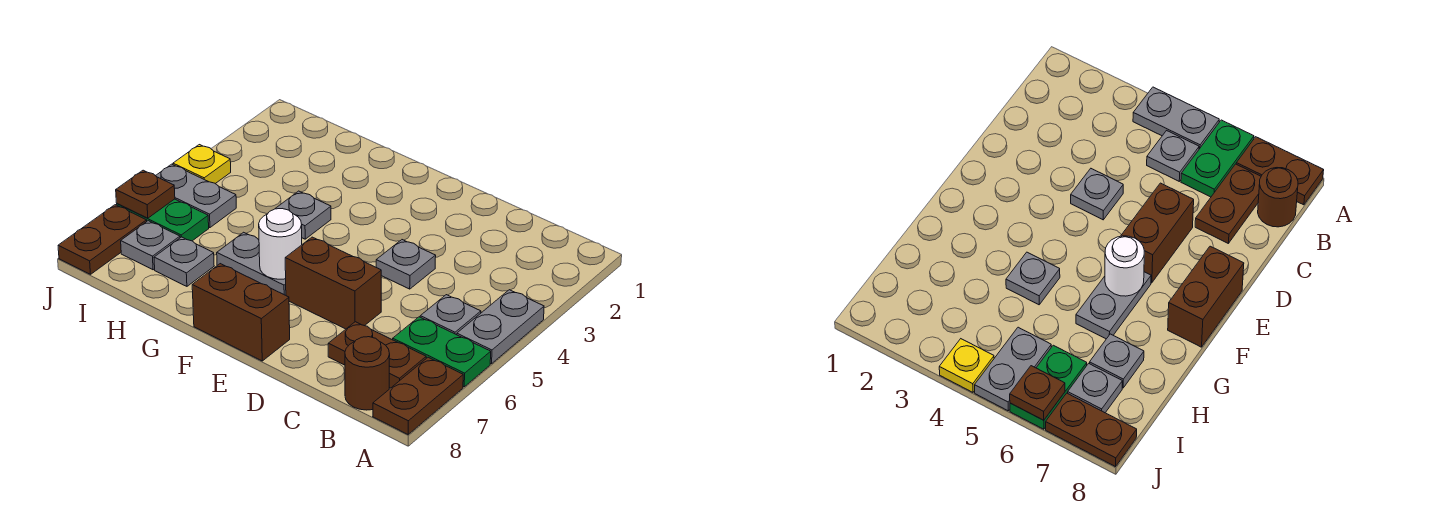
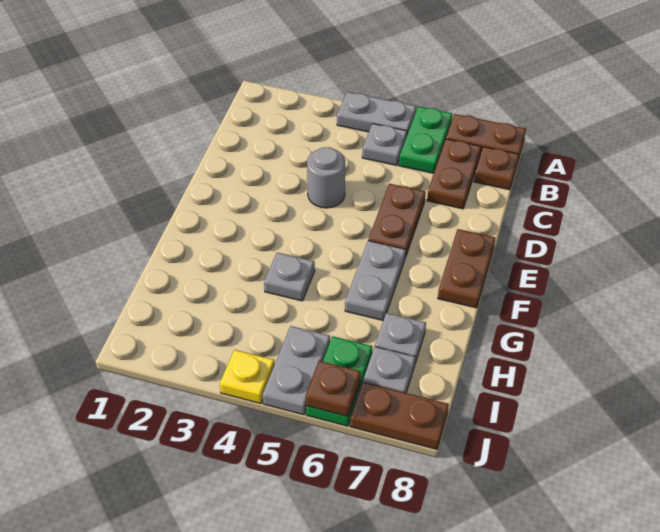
brown round brick B8 level 1 -> brown plate B8 level 1
grey plate D4 level 1 -> grey round brick D4 level 1
brown brick D6:E6 level 1 -> brown plate D6:E6 level 1
brown brick E8:F8 level 1 -> brown plate E8:F8 level 1
white round brick F6 level 2 -> none

